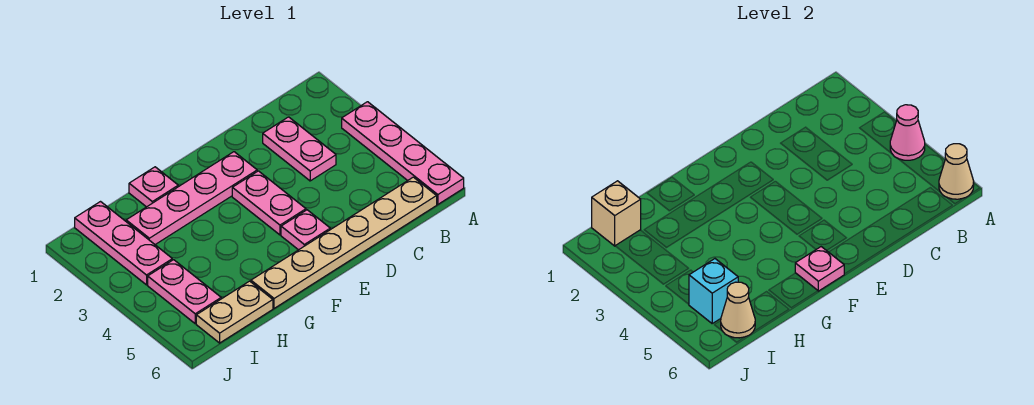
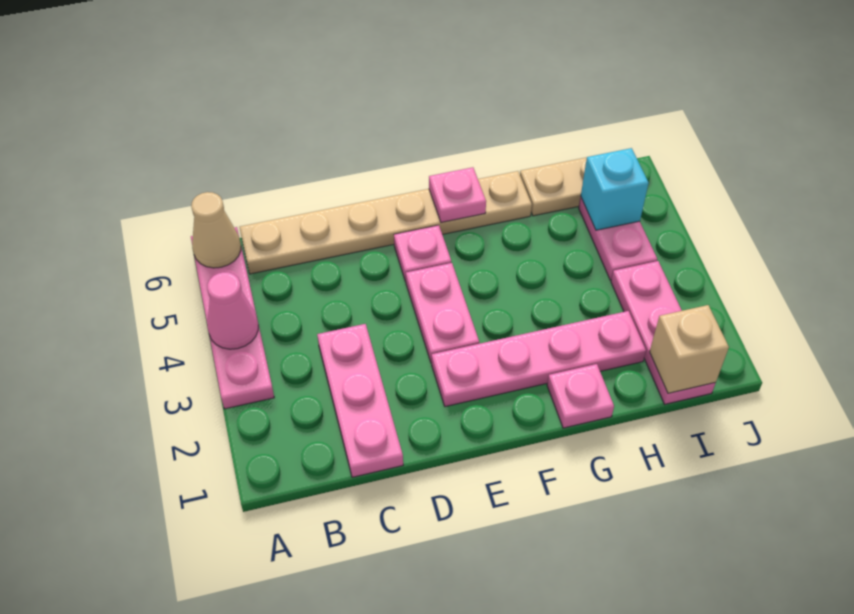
pink plate C2:C3 level 1 -> pink plate C1:C3 level 1
tan cone I6 level 2 -> none

